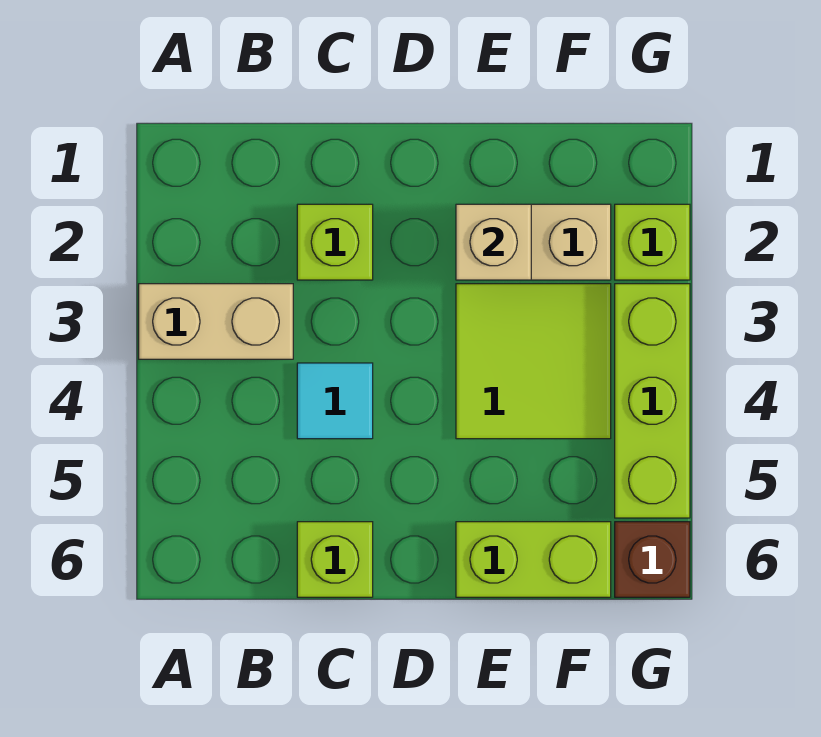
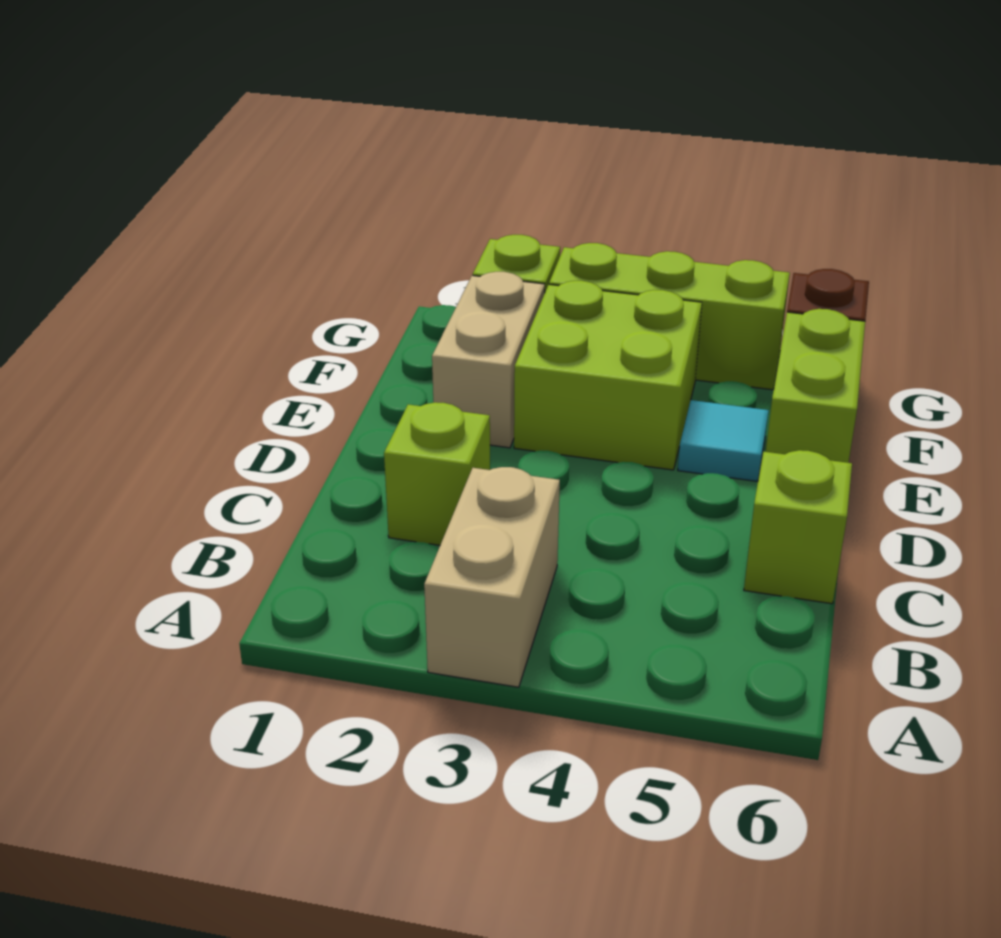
cyan tile C4 level 1 -> cyan tile E5 level 1
tan brick E2 level 2 -> none
lime tile E3:F4 level 1 -> lime brick E3:F4 level 1

